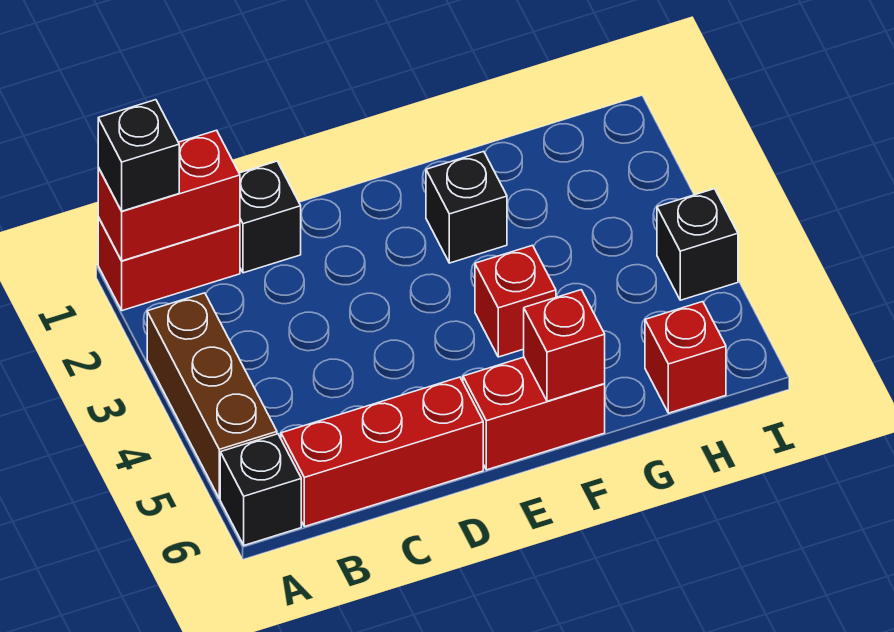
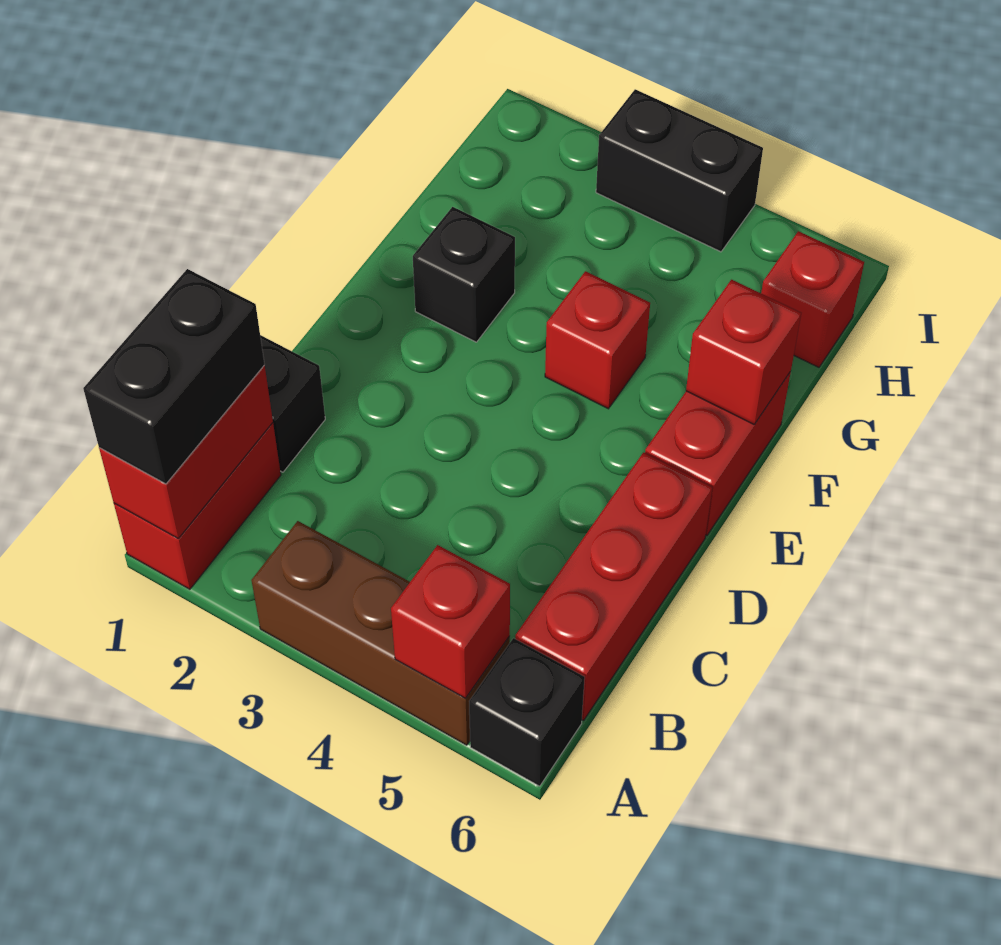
black brick A1 level 3 -> black brick A1:B1 level 3
none -> red brick A5 level 2
black brick I4 level 1 -> black brick I3:I4 level 1

